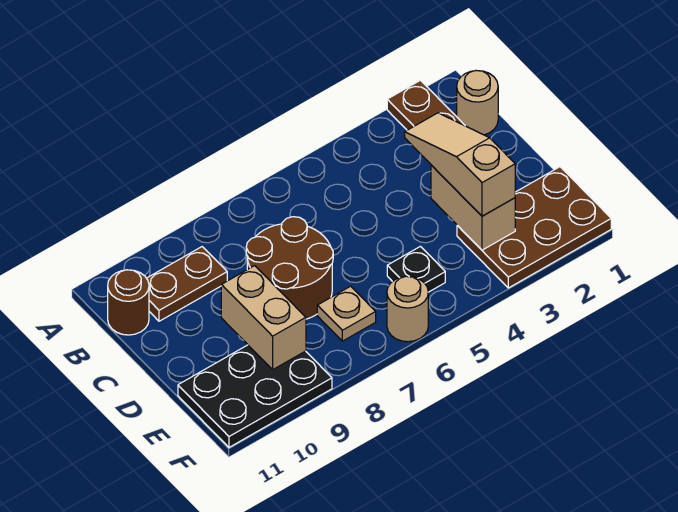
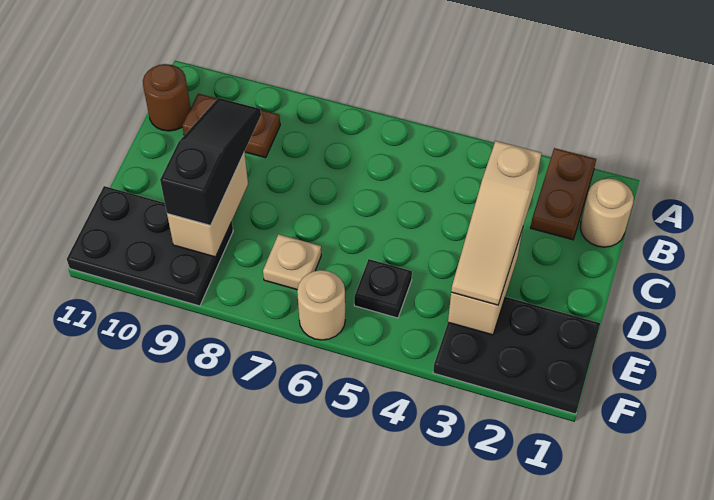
tan slope C3:E3 level 3 top E -> tan slope C3:E3 level 3 top C
brown round brick C7:D8 level 1 -> none
none -> black slope C9:E9 level 3 top E
brown plate E1:F3 level 1 -> black plate E1:F3 level 1

